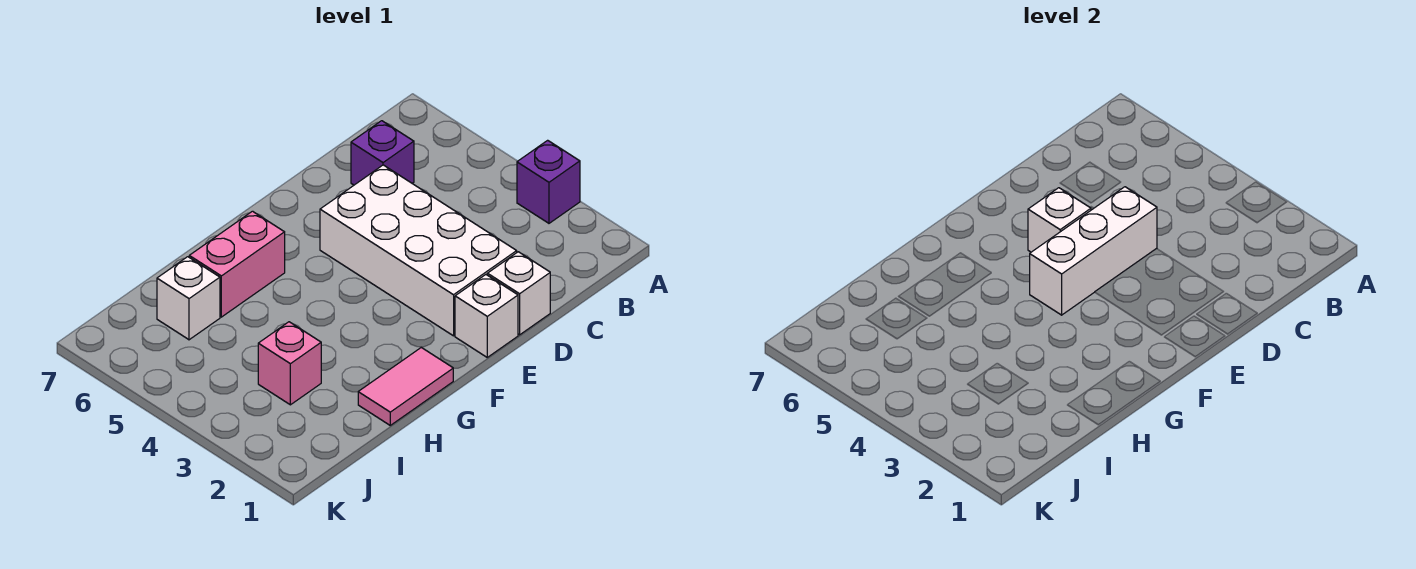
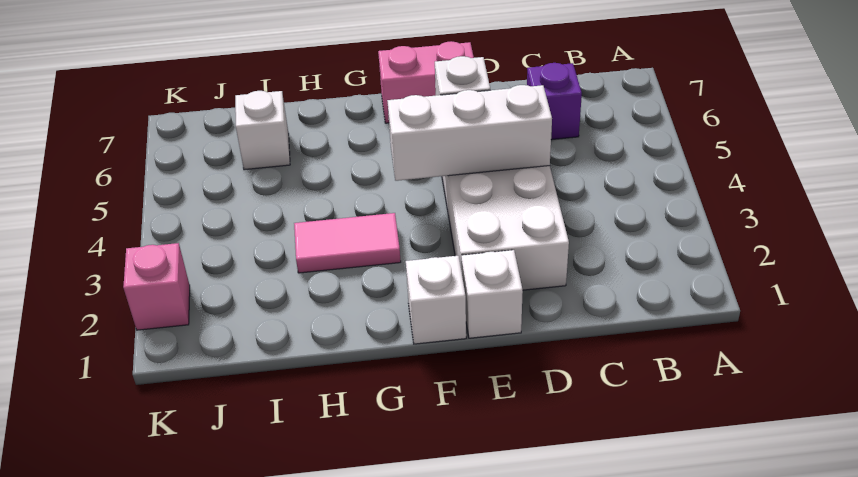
purple brick A3 level 1 -> none
white brick D1 level 1 -> white brick F1 level 1
pink tile G1:H1 level 1 -> pink tile G3:H3 level 1
pink brick G6:H6 level 1 -> pink brick E7:F7 level 1
pink brick I3 level 1 -> pink brick K2 level 1

